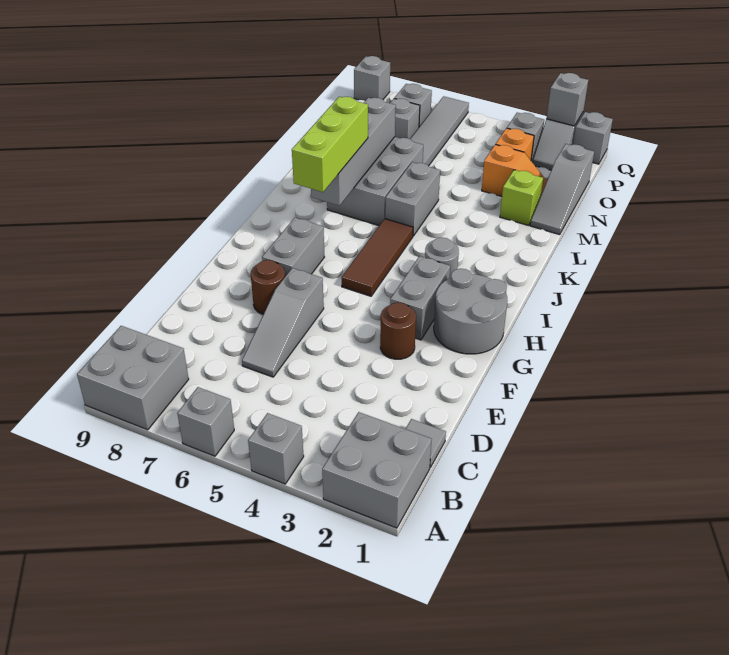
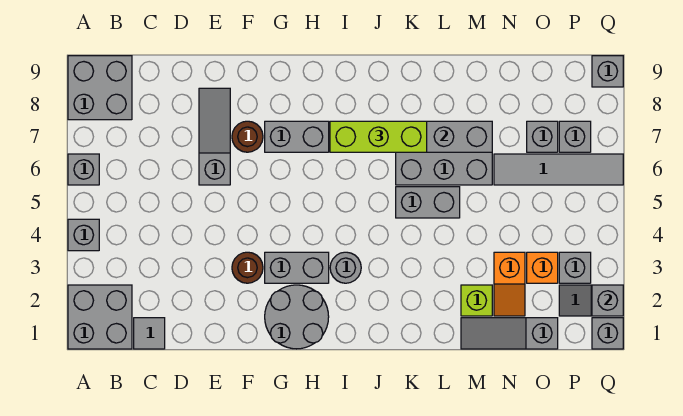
grey slope D6:F6 level 1 top F -> grey slope E6:E8 level 1 top 6
brown tile H5:J5 level 1 -> none

